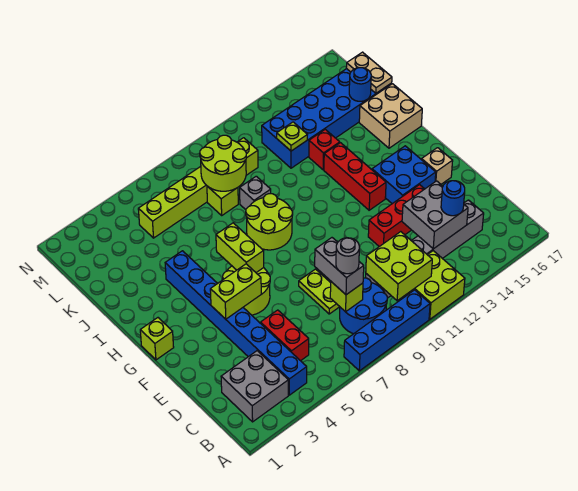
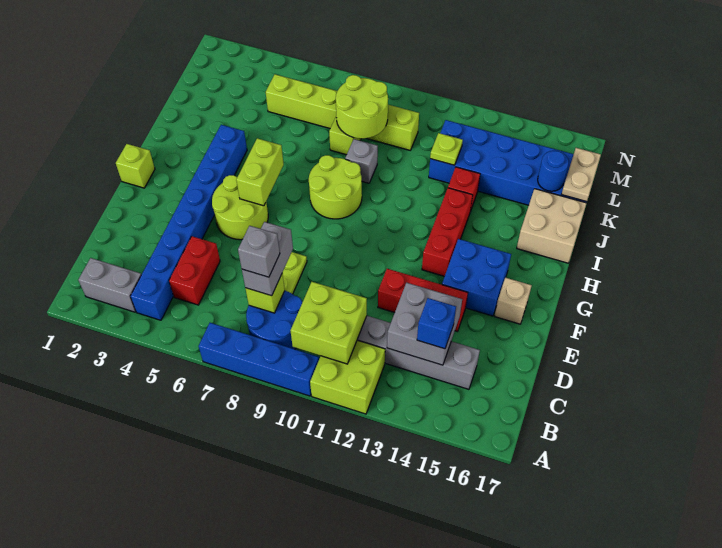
grey brick B2:C3 level 1 -> grey brick B2:B3 level 1
grey round brick C8 level 4 -> grey brick C8 level 4
blue round brick C14 level 3 -> blue brick C14 level 3
lime brick F4:F5 level 2 -> none

